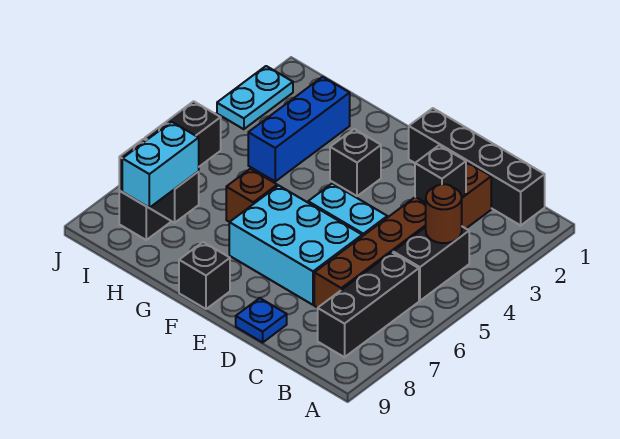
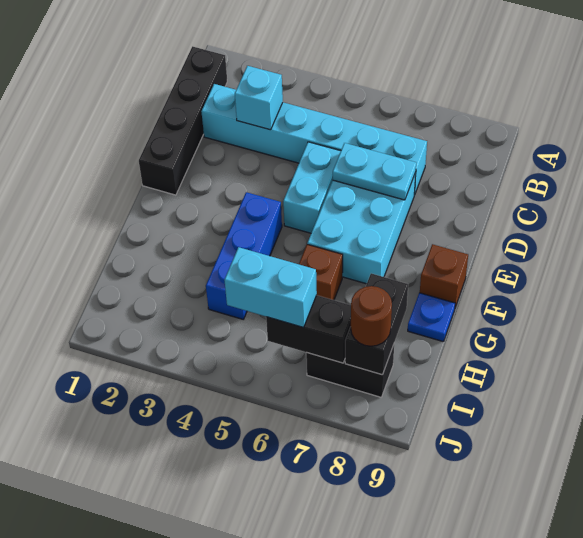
black brick B4:B5 level 1 -> none
brown round brick B4 level 2 -> brown round brick I8 level 3
black brick B6:B8 level 1 -> none
brown brick C2:C7 level 1 -> cyan brick C2:C7 level 1
black brick C3 level 2 -> cyan brick C3 level 2
blue plate D9 level 1 -> blue plate G9 level 1
black brick F3 level 1 -> none
black brick F9 level 1 -> brown brick F9 level 1
blue brick H2:H4 level 1 -> blue brick F4:H4 level 1
cyan brick H8:H9 level 3 -> cyan brick I5:I6 level 3
cyan plate J2:J3 level 1 -> cyan plate D6:D7 level 2

